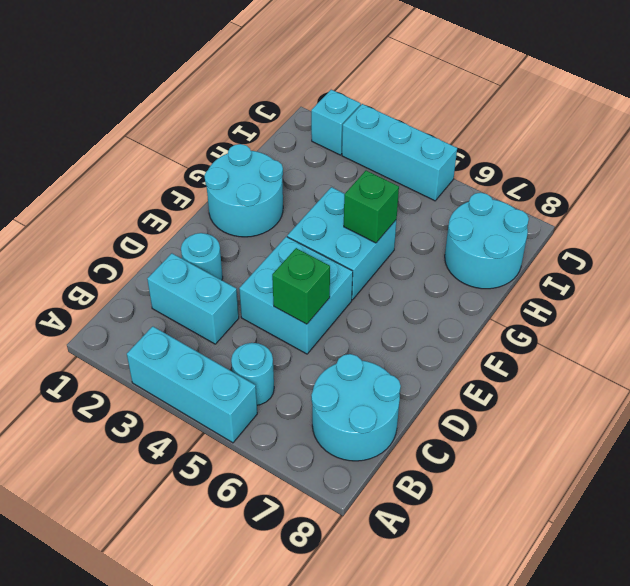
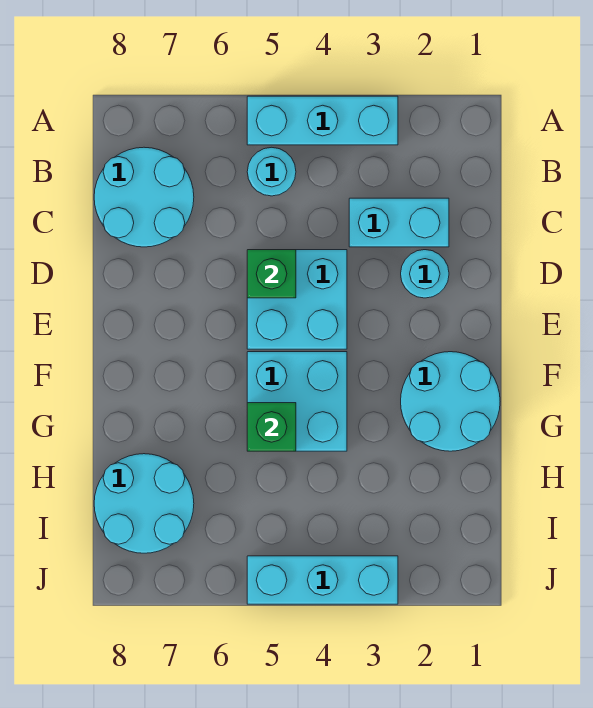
cyan brick J2 level 1 -> none

